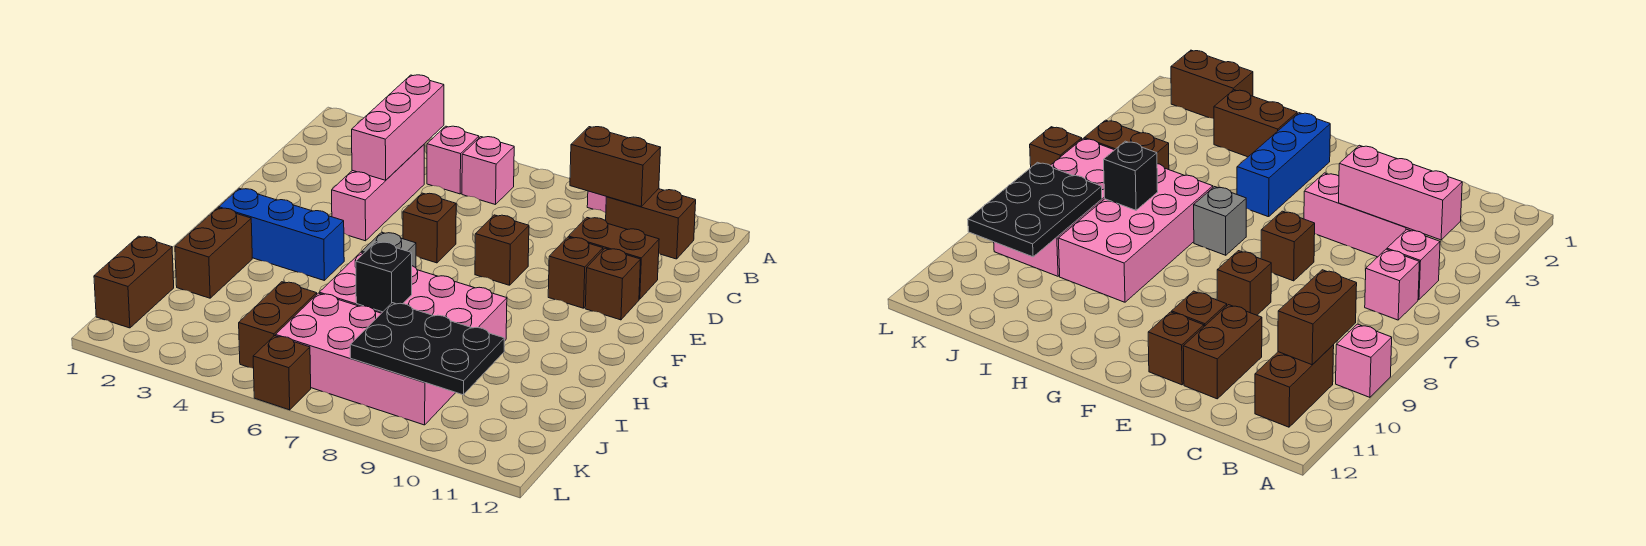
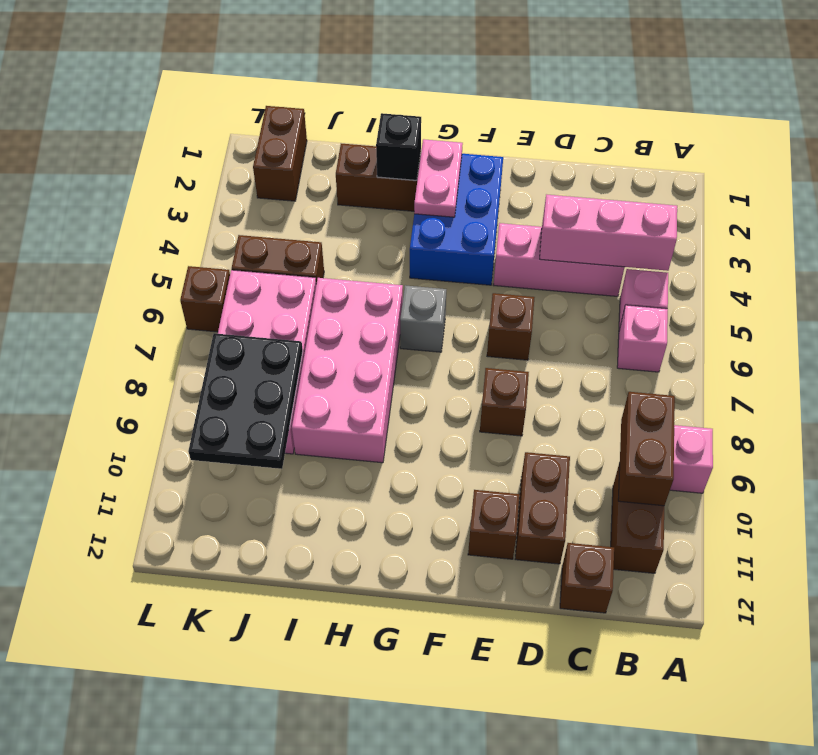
brown brick E10 level 1 -> brown brick C12 level 1
blue brick G2:G4 level 1 -> blue brick F2:G4 level 1
none -> pink plate G2:G3 level 2
black brick I7 level 2 -> black brick H2 level 2
brown brick J1:K1 level 1 -> brown brick K1:K2 level 1

